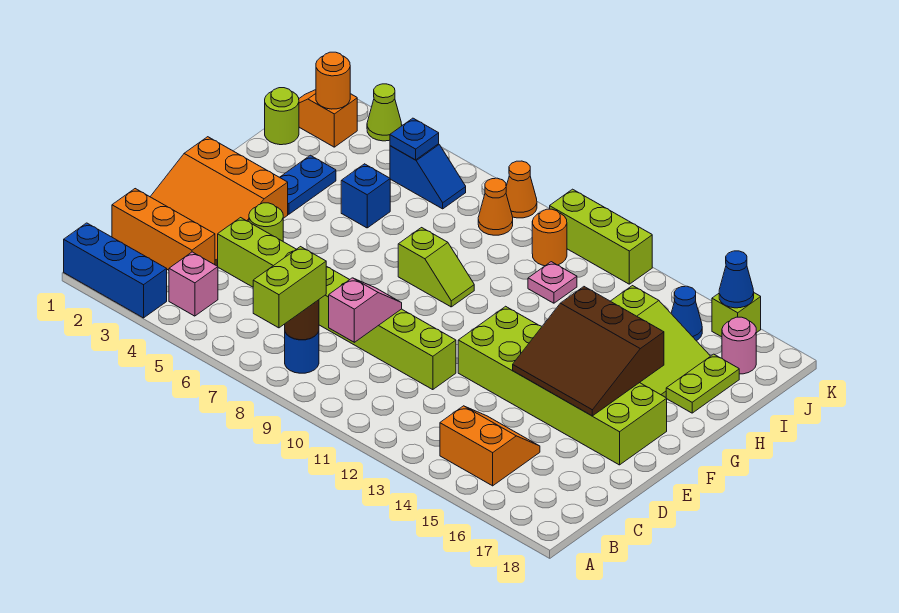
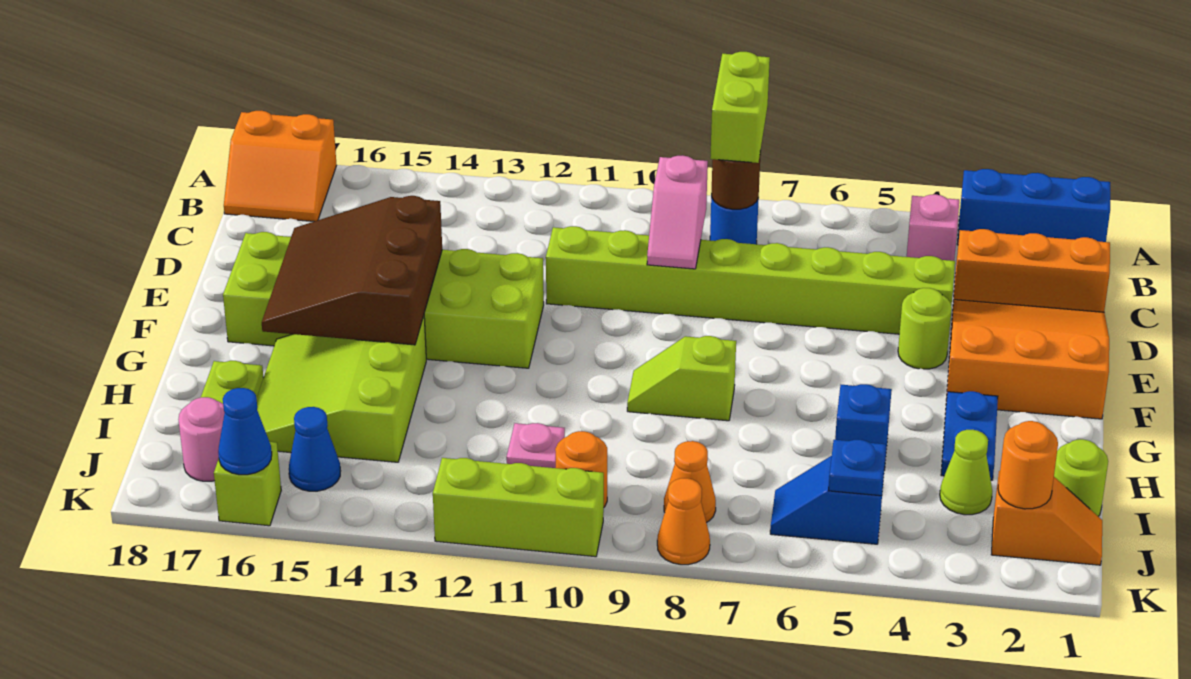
orange slope B14:C15 level 1 top B -> orange slope A17:B18 level 1 top A
brown slope E14:G16 level 2 top G -> brown slope E14:G16 level 2 top 14
lime cone K3 level 1 -> lime cone I3 level 1

